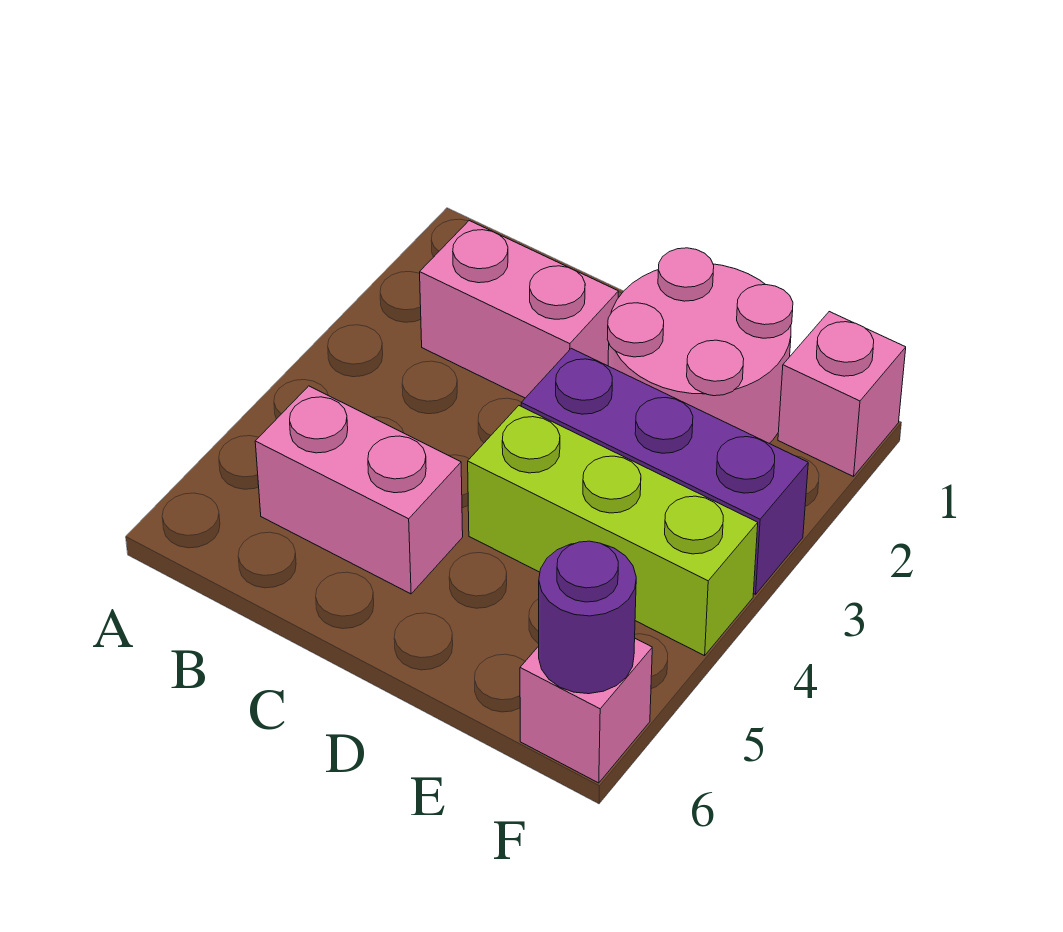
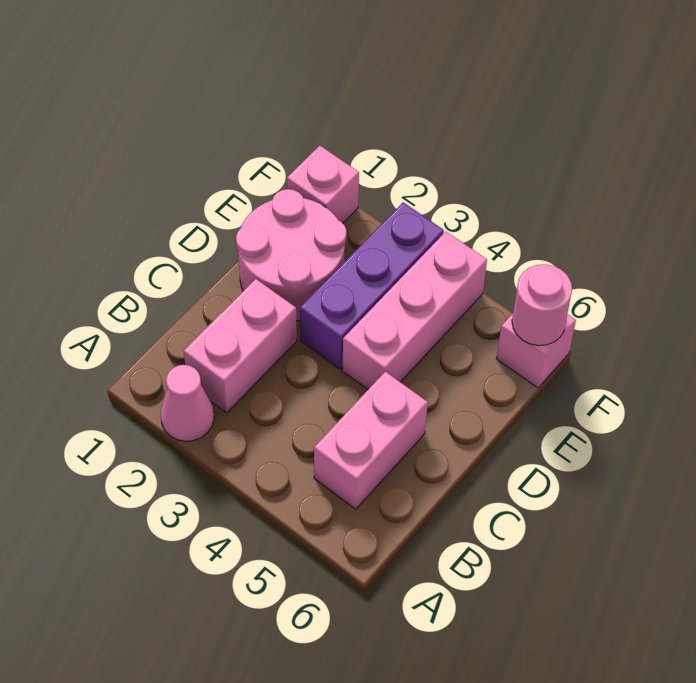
none -> pink cone A2 level 1
lime brick D4:F4 level 1 -> pink brick D4:F4 level 1
purple round brick F6 level 2 -> pink round brick F6 level 2

